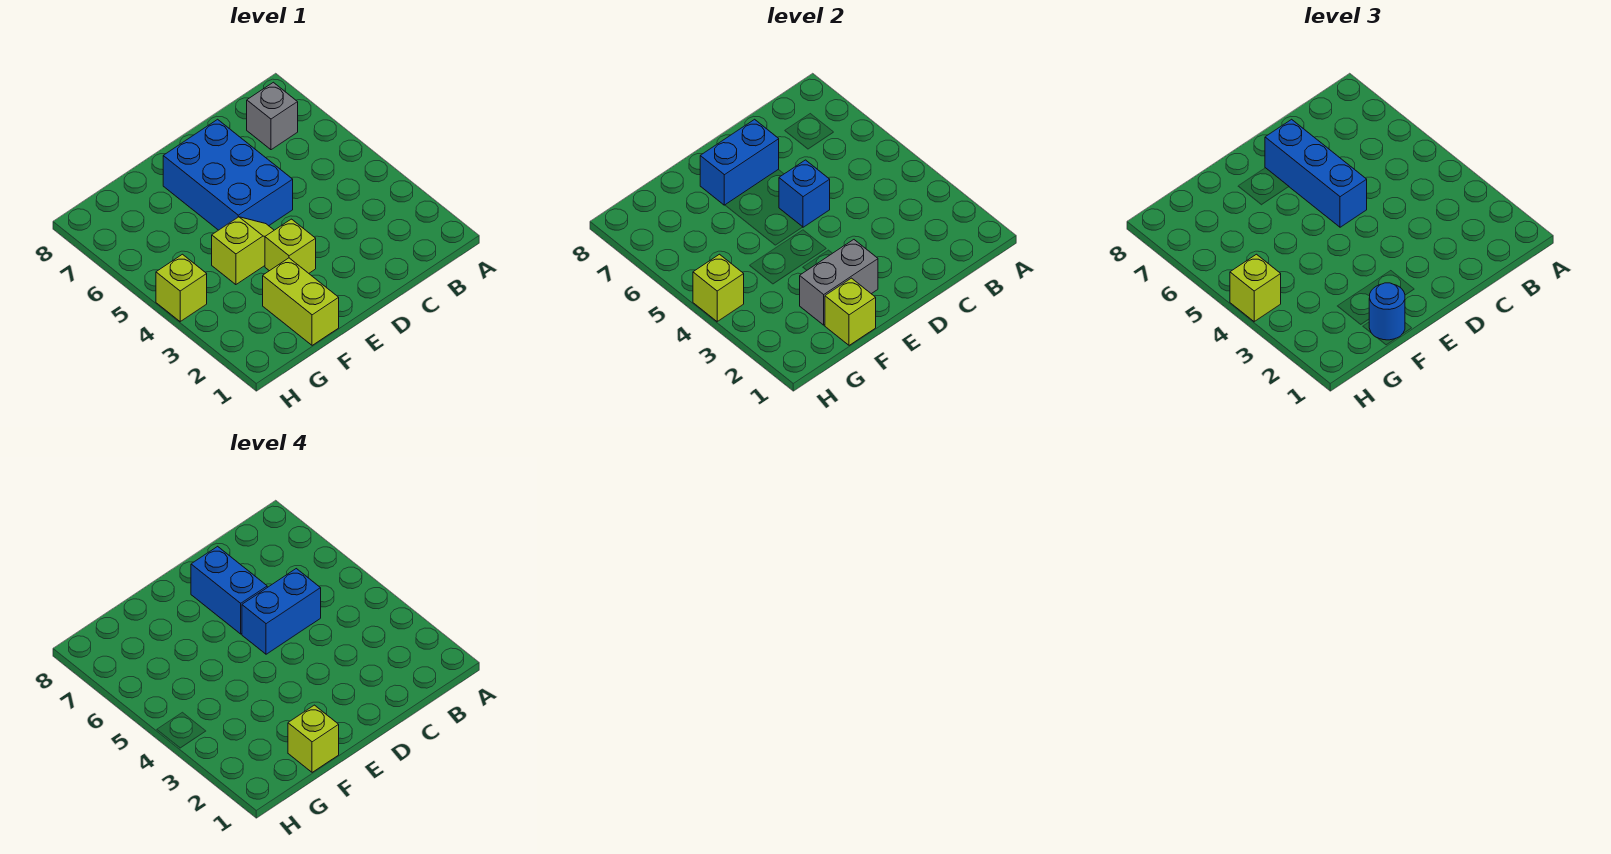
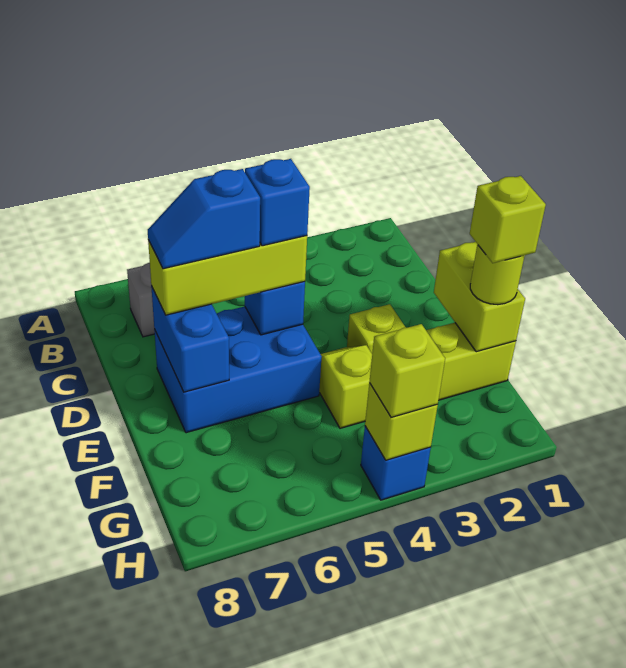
blue brick C5:D5 level 4 -> blue brick D5 level 4
blue brick D5:D7 level 3 -> lime brick D5:D7 level 3
blue brick D6:D7 level 4 -> blue slope D6:D7 level 4 top 6
grey brick E2:F2 level 2 -> none
lime brick F1 level 2 -> lime brick E1:F1 level 2
blue round brick F1 level 3 -> lime round brick F1 level 3
lime brick H4 level 1 -> blue brick H4 level 1

